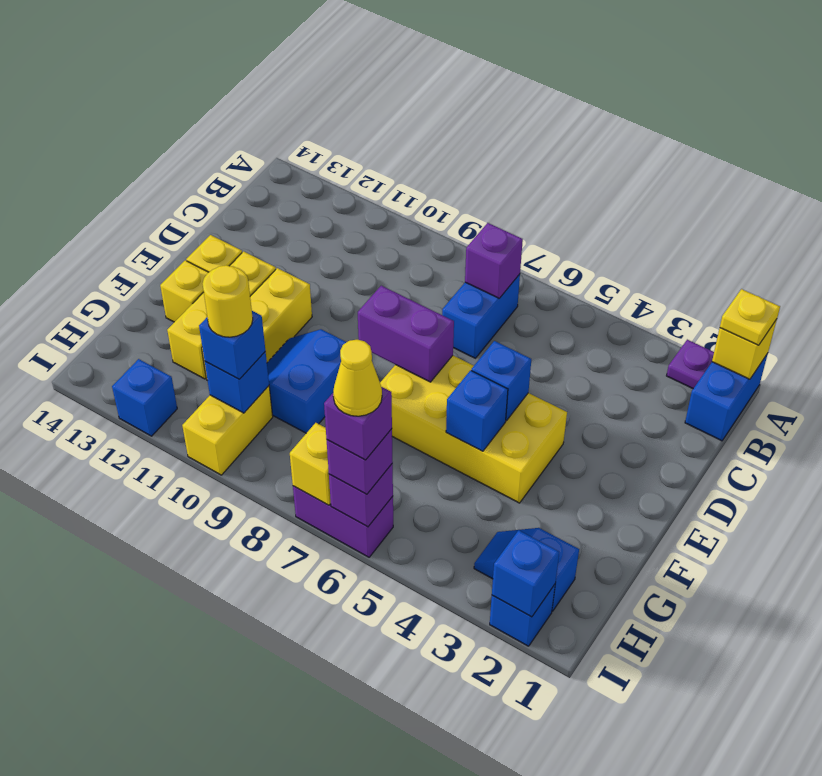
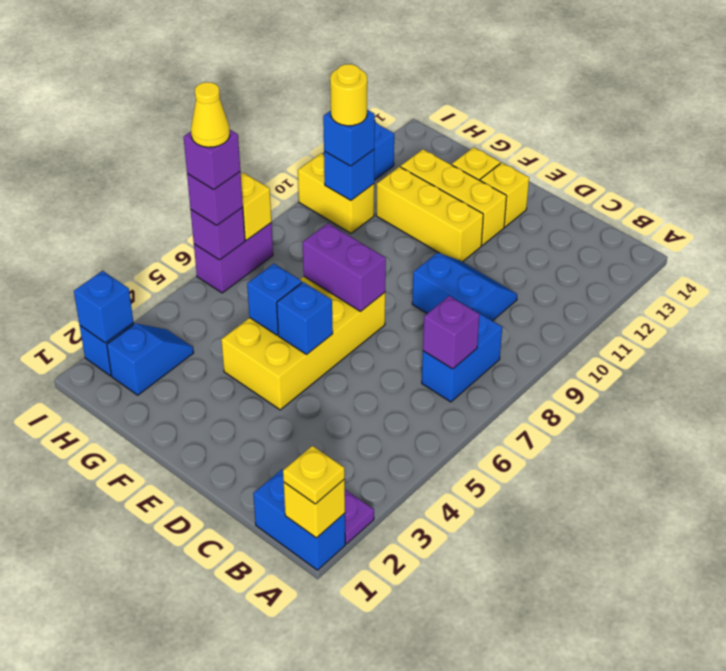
blue brick B7:C7 level 1 -> blue brick B7:B8 level 1
purple brick E7:E8 level 2 -> purple brick E7:F7 level 2
blue slope F9:G10 level 1 top 9 -> blue slope C9:D10 level 1 top 9

